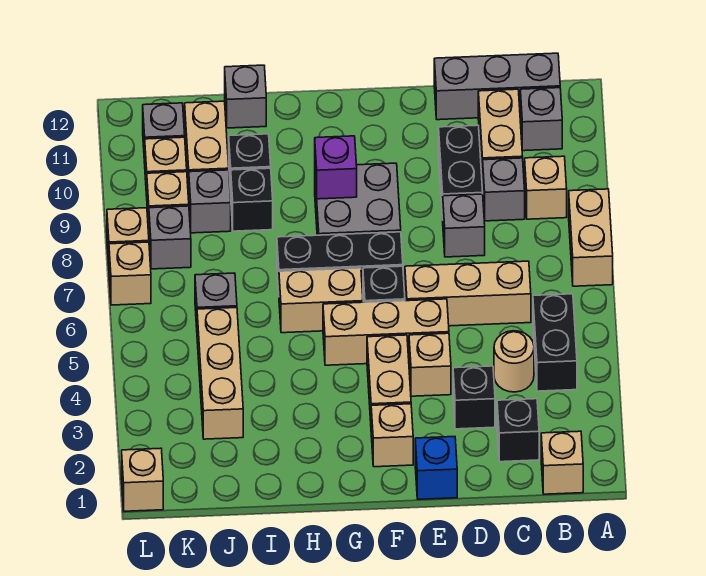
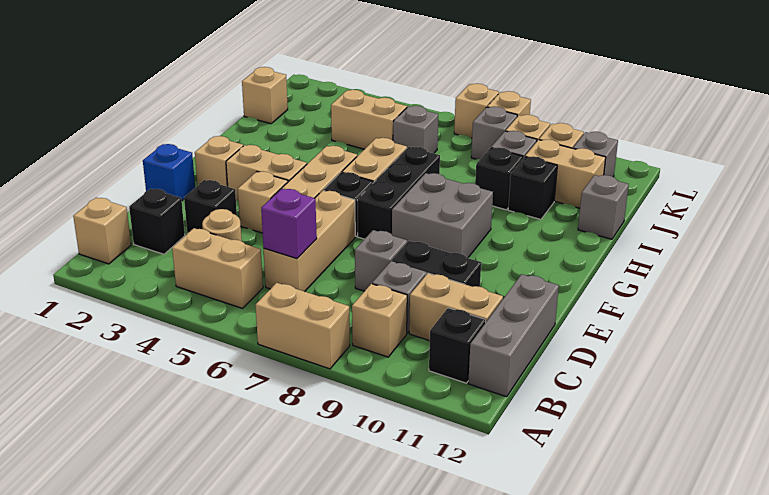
black brick B4:B5 level 1 -> tan brick B4:B5 level 1
grey brick B11 level 1 -> black brick B11 level 1
purple brick G9 level 2 -> purple brick C6 level 2
tan brick J3:J5 level 1 -> tan brick J4:J5 level 1
tan brick L1 level 1 -> tan brick J1 level 1

